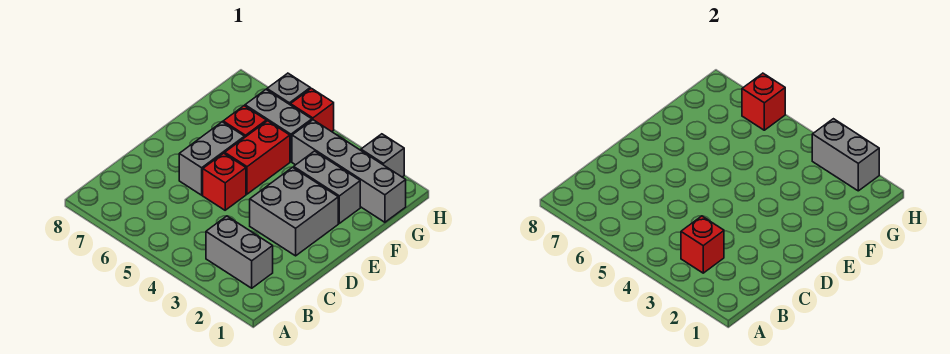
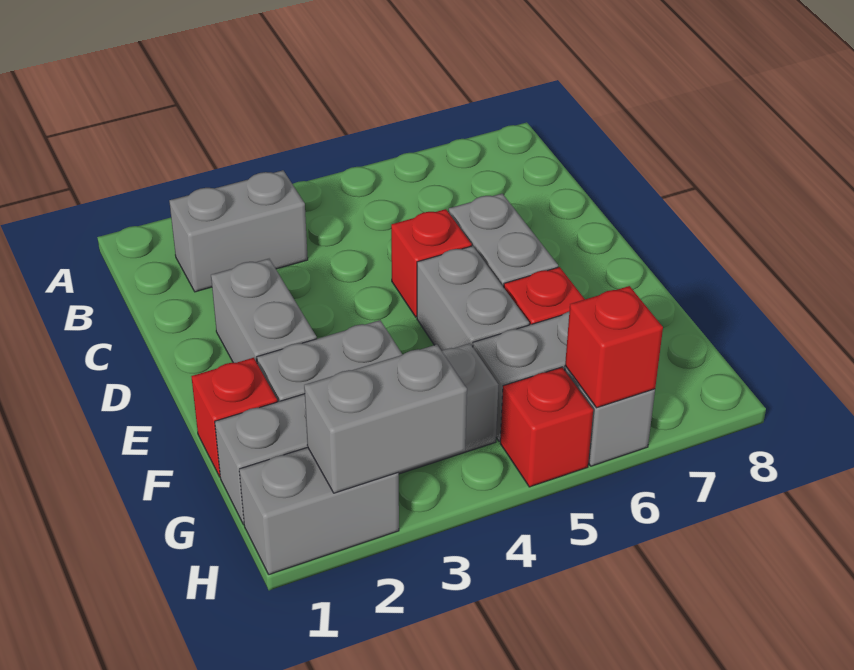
red brick B3 level 2 -> red brick F1 level 1
grey brick D2:E3 level 1 -> grey brick D2:E2 level 1
red brick E5:F5 level 1 -> grey brick E5:F5 level 1
grey brick H2 level 1 -> grey brick H1:H2 level 1

